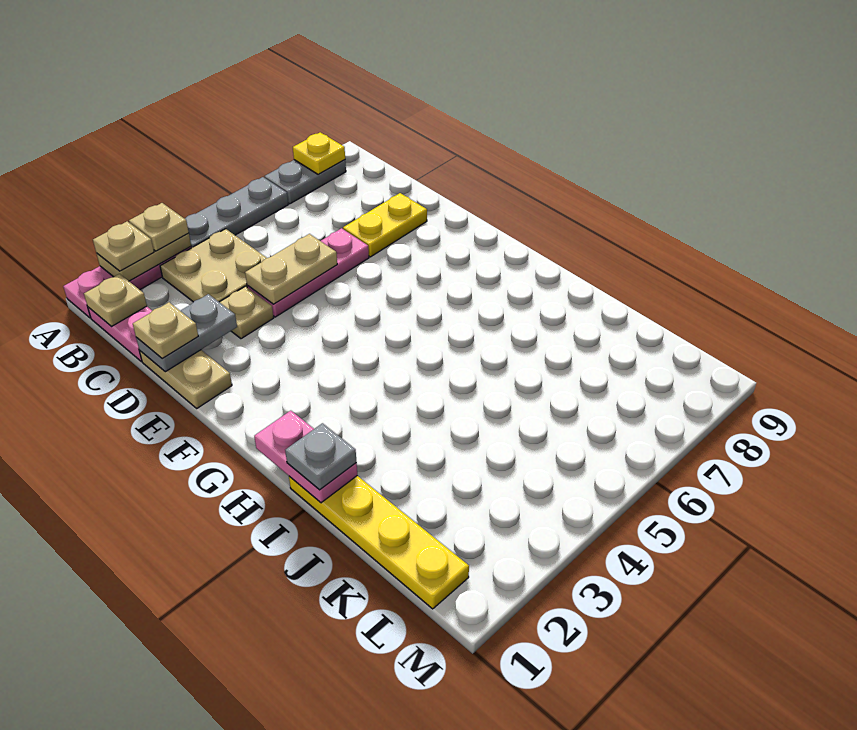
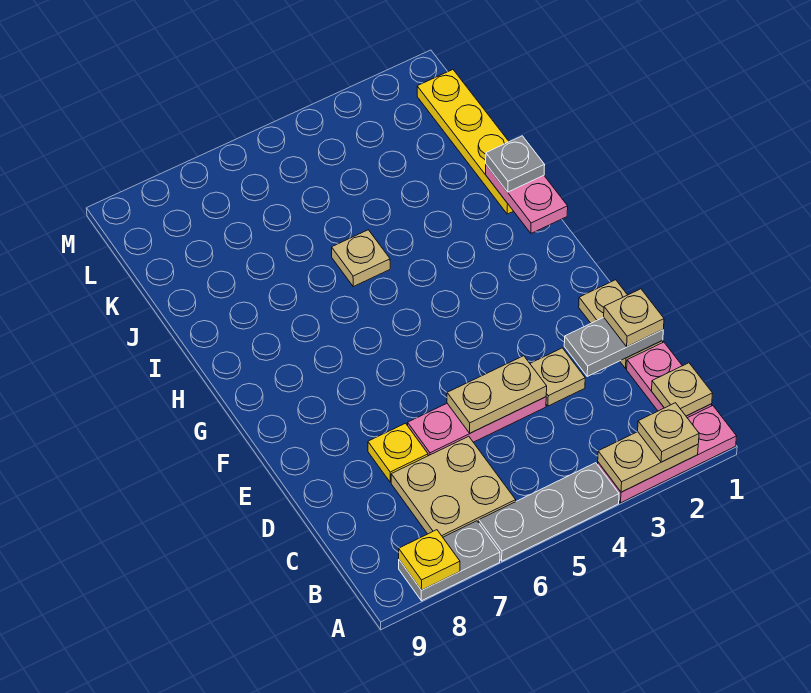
tan plate A3 level 3 -> tan plate I5 level 1
tan plate B3:C4 level 1 -> tan plate B6:C7 level 1
yellow plate D7:D8 level 1 -> yellow plate D7 level 1

